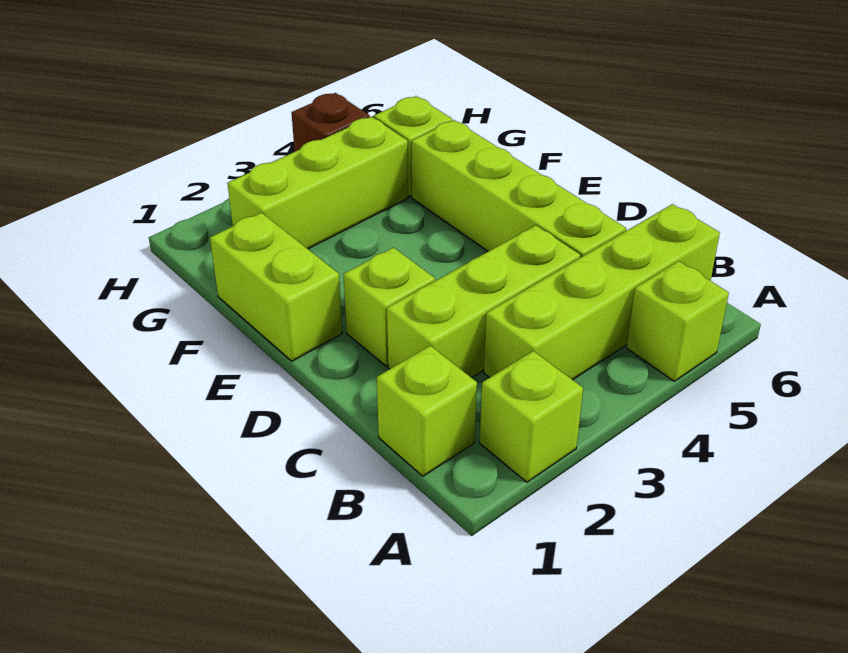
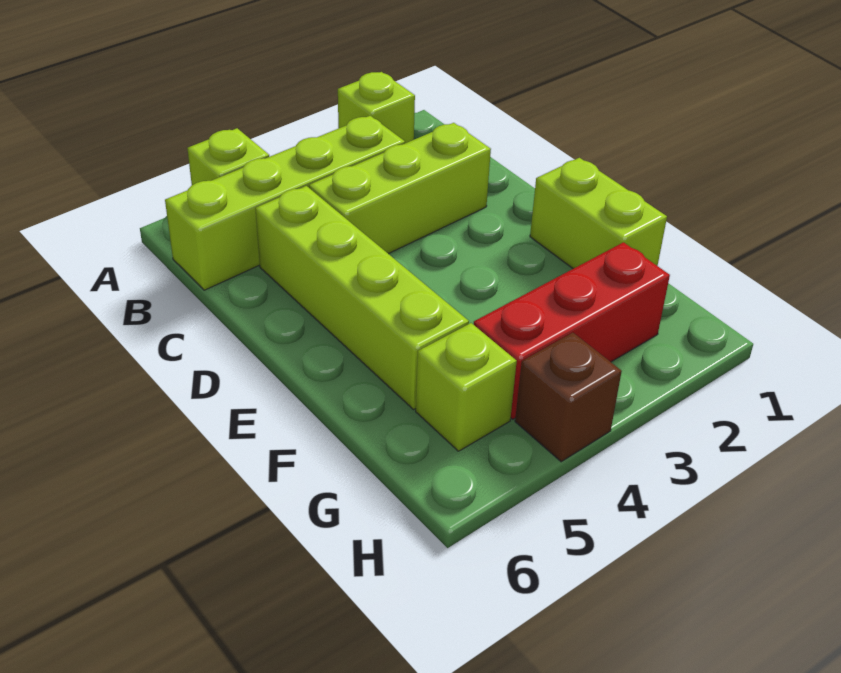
lime brick B1 level 1 -> none
lime brick D2 level 1 -> none
lime brick G2:G4 level 1 -> red brick G2:G4 level 1

